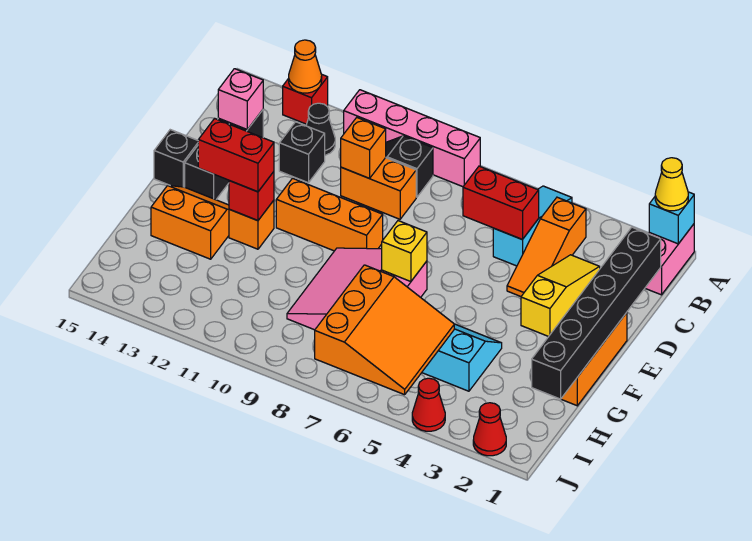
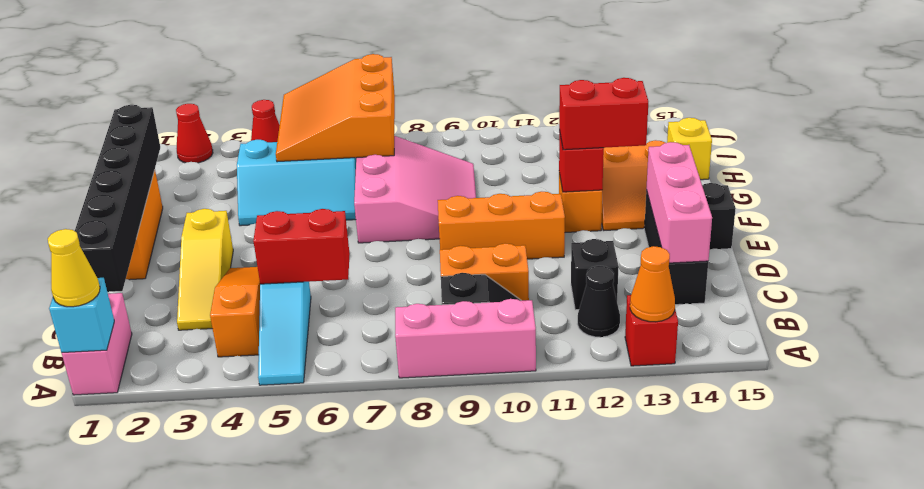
pink brick A8:A11 level 1 -> pink brick A8:A10 level 1
orange brick C10 level 2 -> none
pink brick C14 level 2 -> pink brick C14:E14 level 2
yellow brick F7 level 2 -> yellow brick H15 level 1

